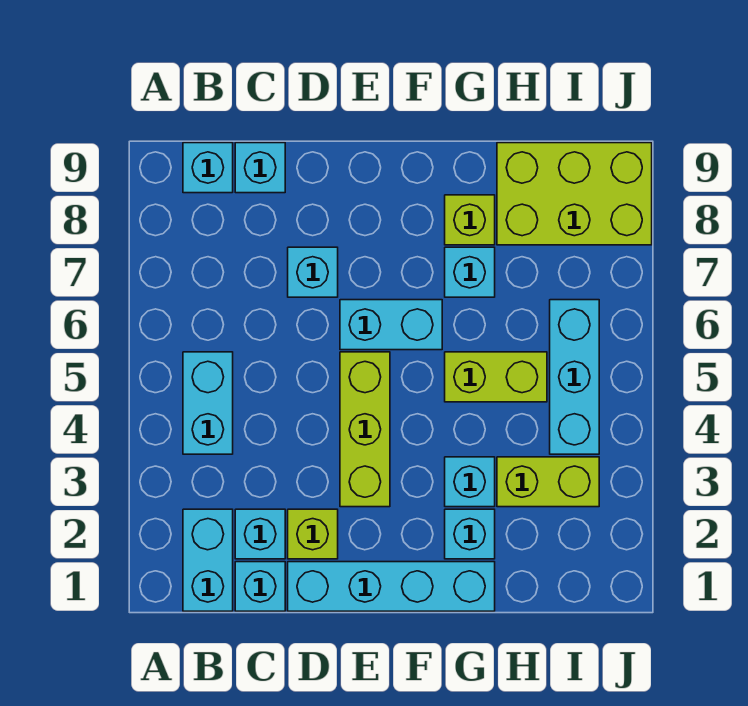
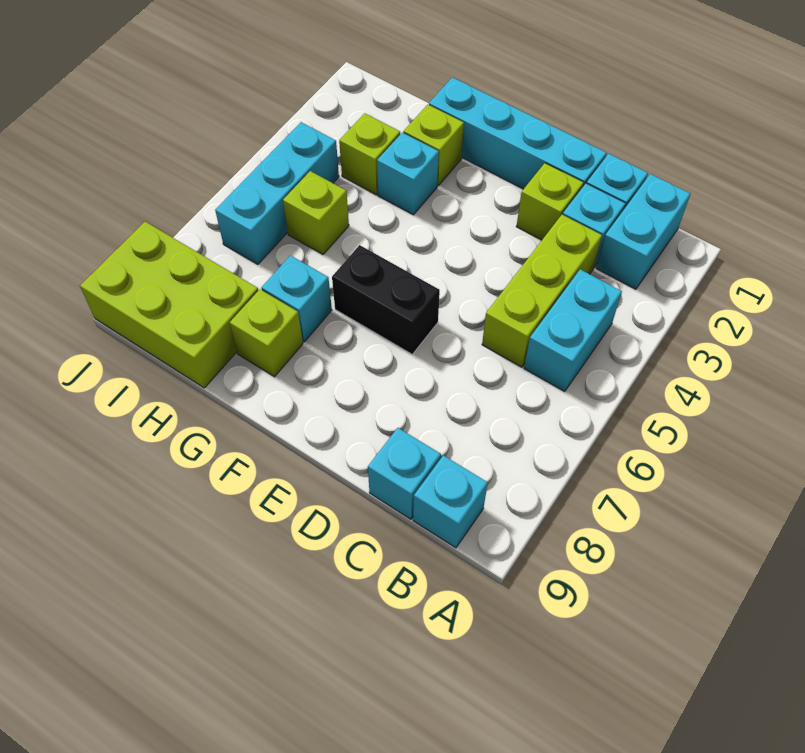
cyan brick D7 level 1 -> none
lime brick E3:E5 level 1 -> lime brick C3:C5 level 1
cyan brick E6:F6 level 1 -> black brick E6:F6 level 1
cyan brick G2 level 1 -> lime brick G2 level 1
lime brick G5:H5 level 1 -> lime brick H5 level 1
lime brick H3:I3 level 1 -> lime brick H3 level 1

